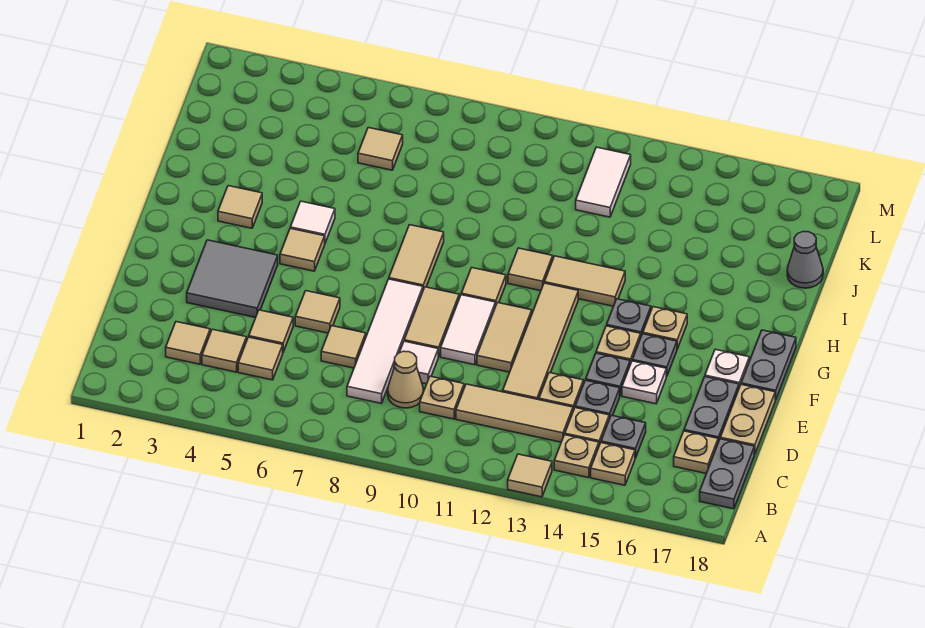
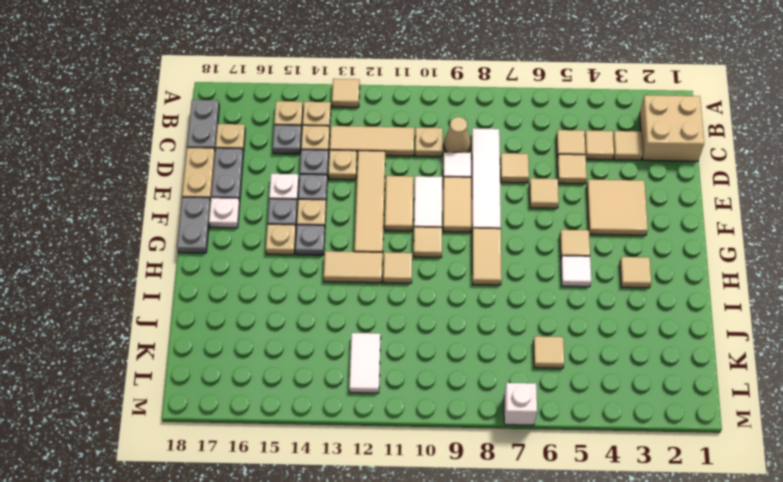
none -> tan brick B1:C2 level 1
grey tile E3:F4 level 1 -> tan tile E3:F4 level 1
grey cone J18 level 1 -> none
none -> white brick M7 level 1

